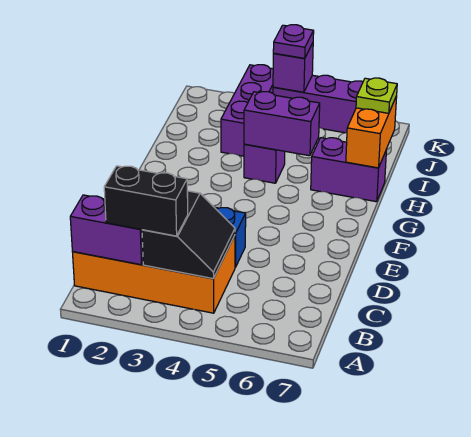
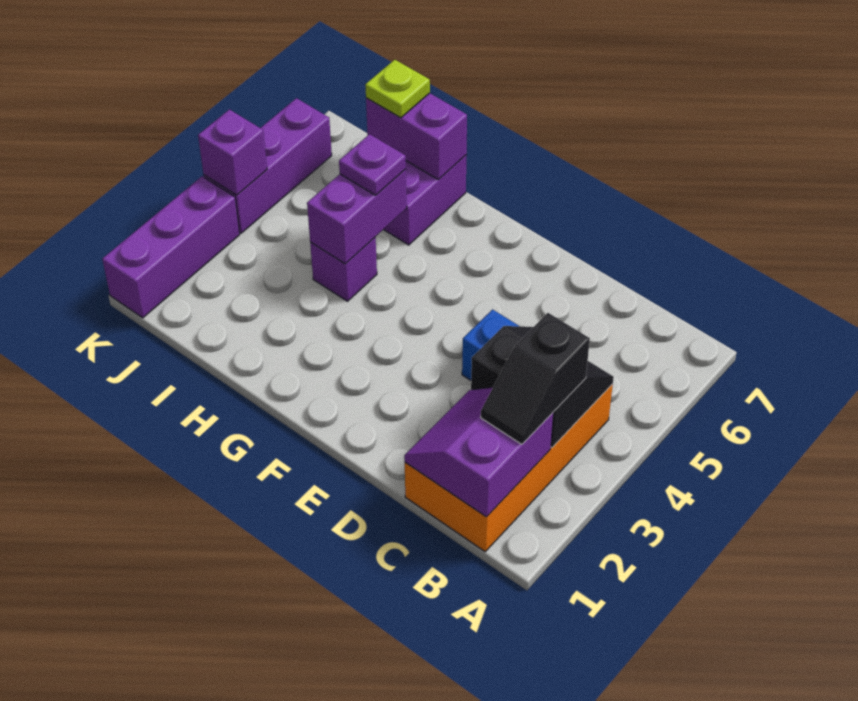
black brick B2:B3 level 3 -> black slope B2:B3 level 3 top 3
orange brick H7:I7 level 2 -> purple brick H7:I7 level 2
purple brick I3:K3 level 1 -> purple brick K1:K3 level 1
purple plate K4 level 3 -> purple plate H5 level 3

